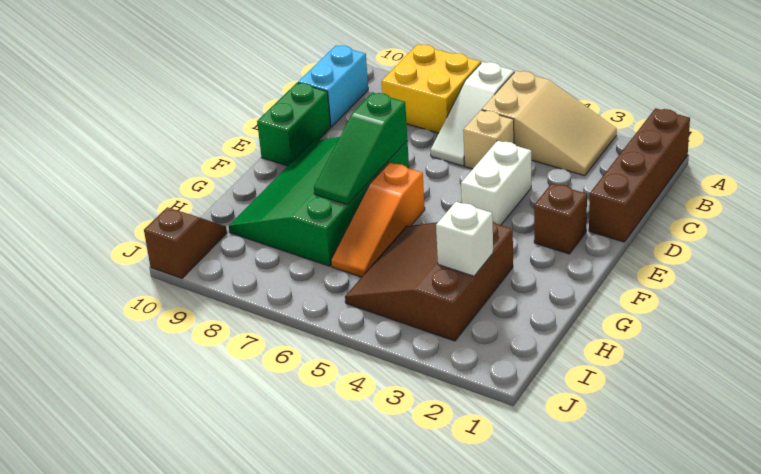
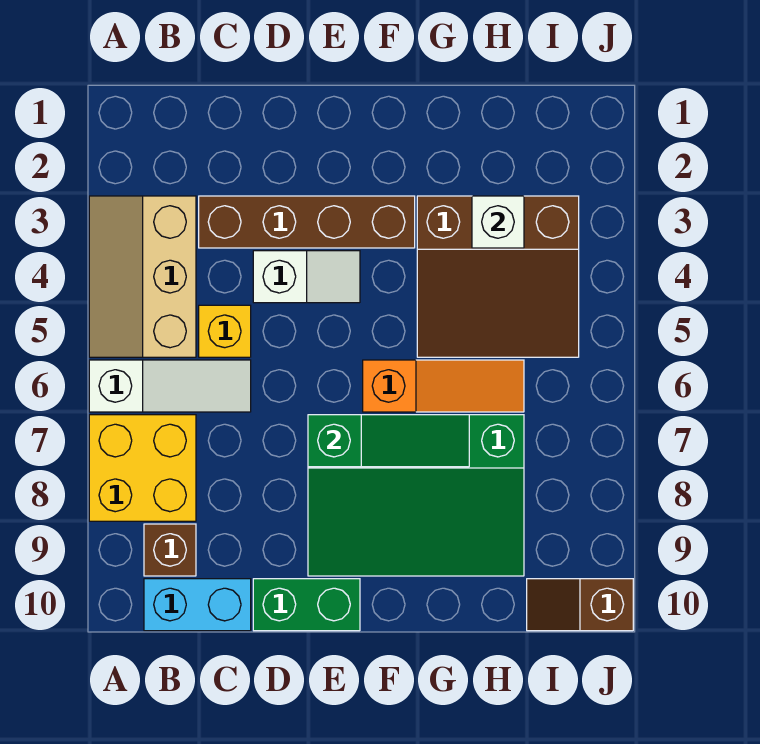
brown brick A1:D1 level 1 -> brown brick C3:F3 level 1
tan slope A3:B5 level 1 top 5 -> tan slope A3:B5 level 1 top B
tan brick C5 level 1 -> yellow brick C5 level 1
white brick D4:E4 level 1 -> white slope D4:E4 level 1 top D
brown brick E2 level 1 -> brown brick B9 level 1

